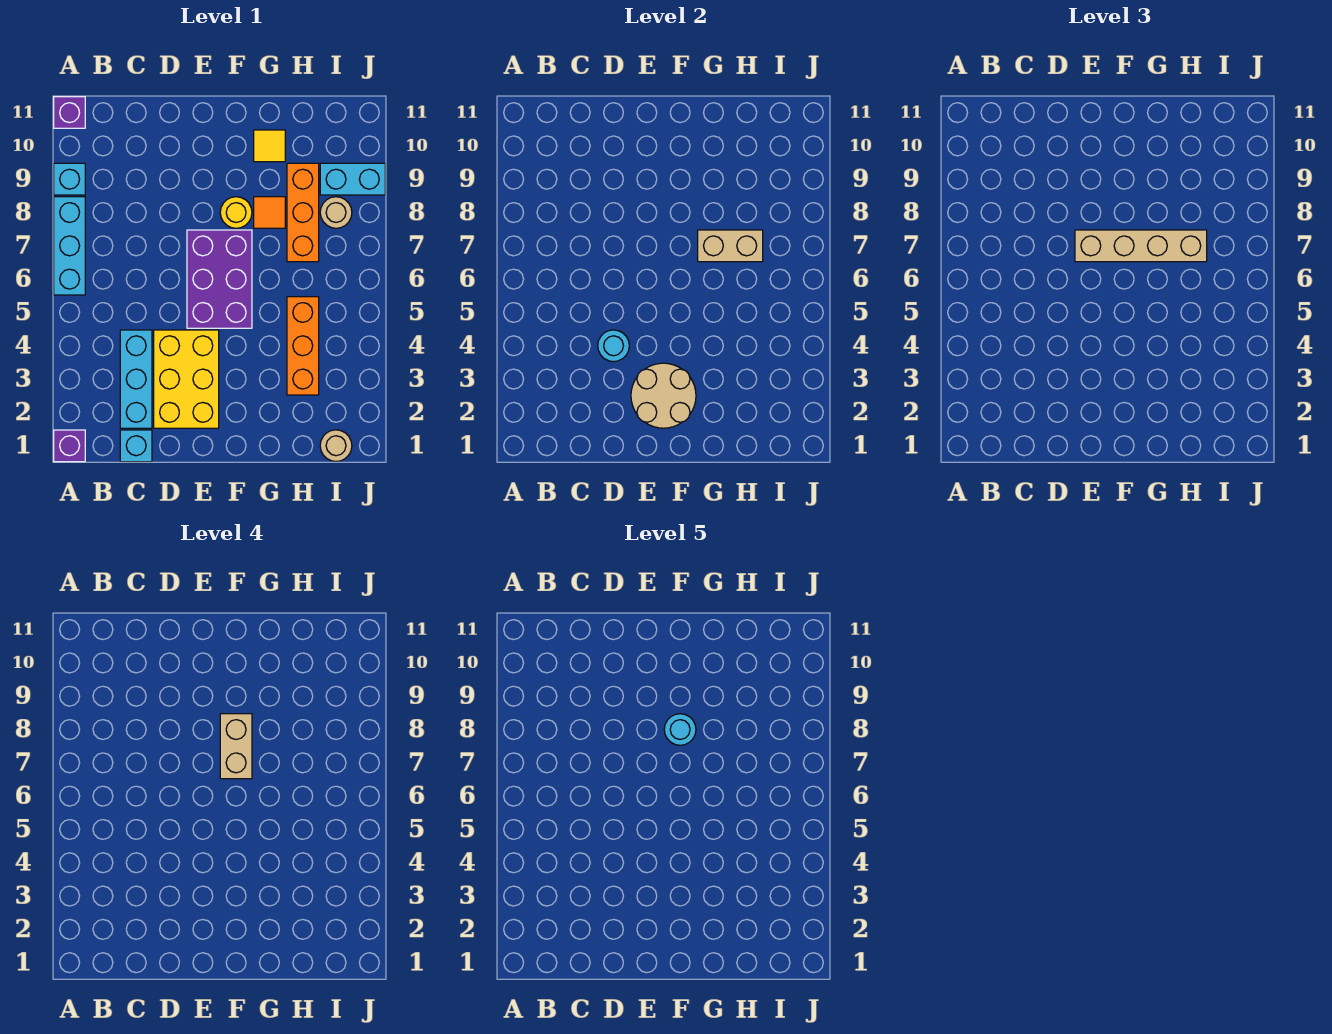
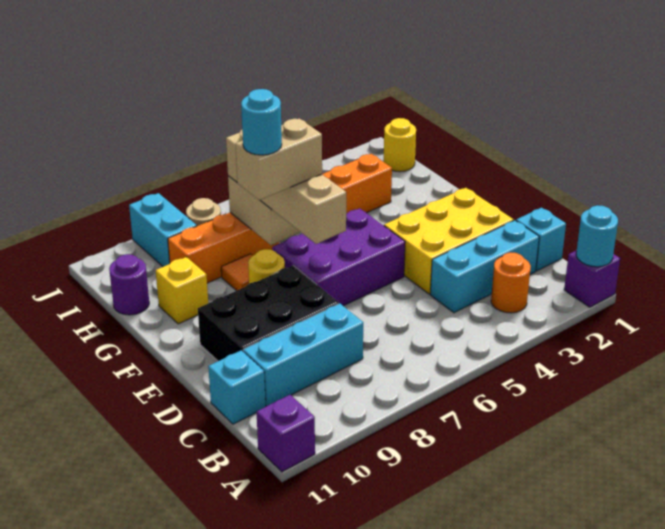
cyan brick A6:A8 level 1 -> cyan brick C8:C10 level 1
cyan brick A9 level 1 -> cyan brick C11 level 1
none -> orange round brick B3 level 1
cyan round brick D4 level 2 -> cyan round brick A1 level 2
none -> black brick D8:E10 level 1
tan round brick E2:F3 level 2 -> none
yellow tile G10 level 1 -> yellow brick G10 level 1
none -> purple round brick H11 level 1
tan round brick I1 level 1 -> yellow round brick I1 level 1

